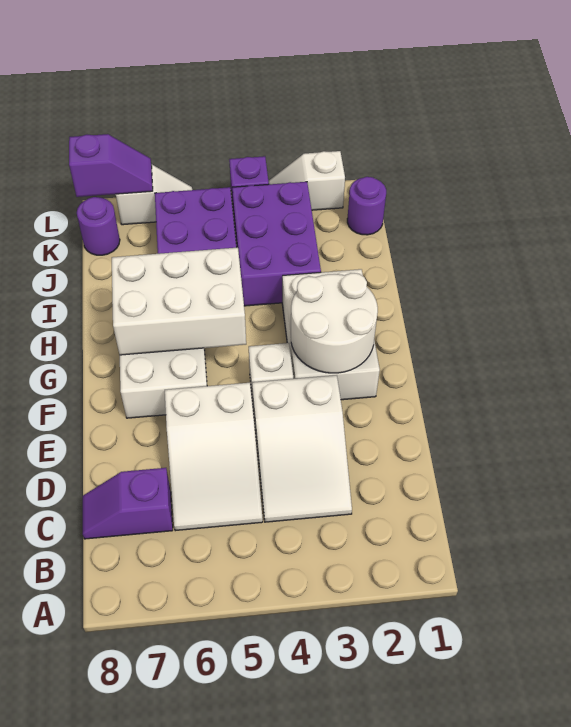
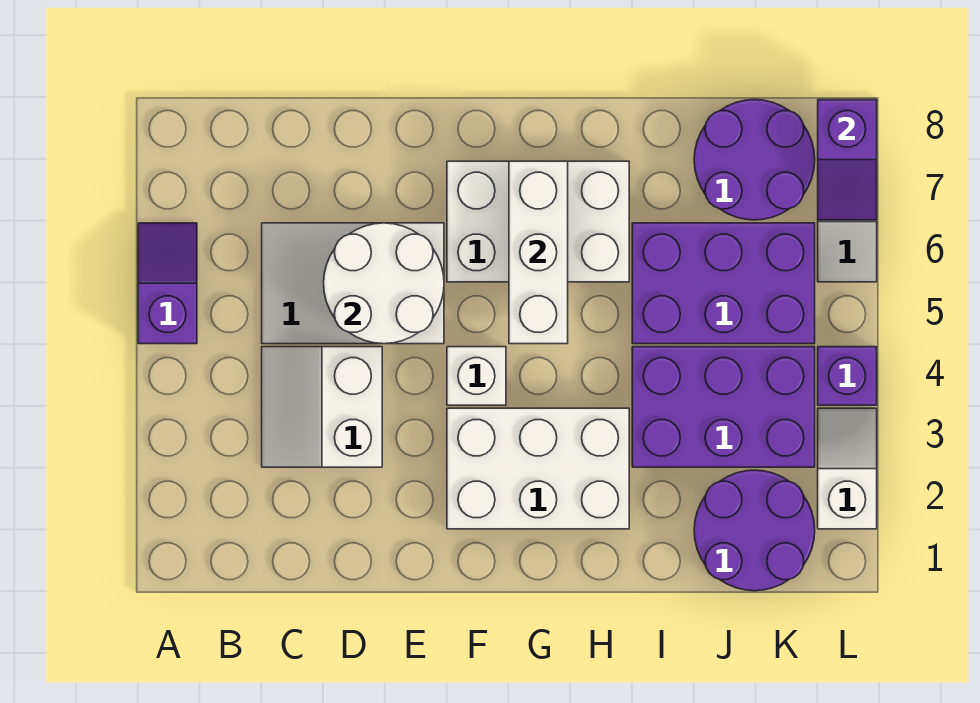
white slope C3:E4 level 1 top E -> white slope C3:D4 level 1 top D
purple slope C7:C8 level 1 top 7 -> purple slope A5:A6 level 1 top 5
white round brick F2:G3 level 2 -> white round brick D5:E6 level 2
white brick G5:H7 level 2 -> white brick G5:G7 level 2
purple round brick K1 level 1 -> purple round brick J1:K2 level 1
purple round brick K8 level 1 -> purple round brick J7:K8 level 1

